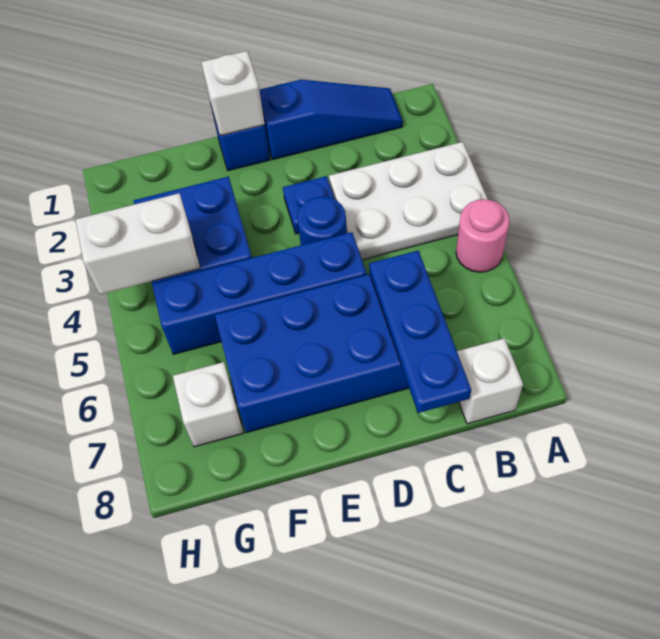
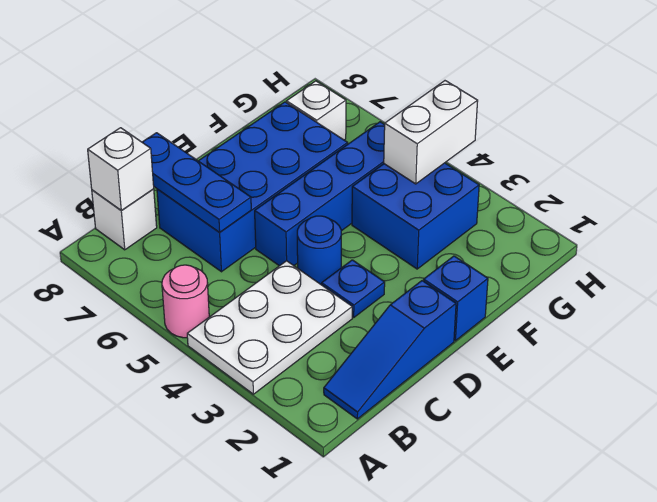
white brick E1 level 2 -> white brick B8 level 2

